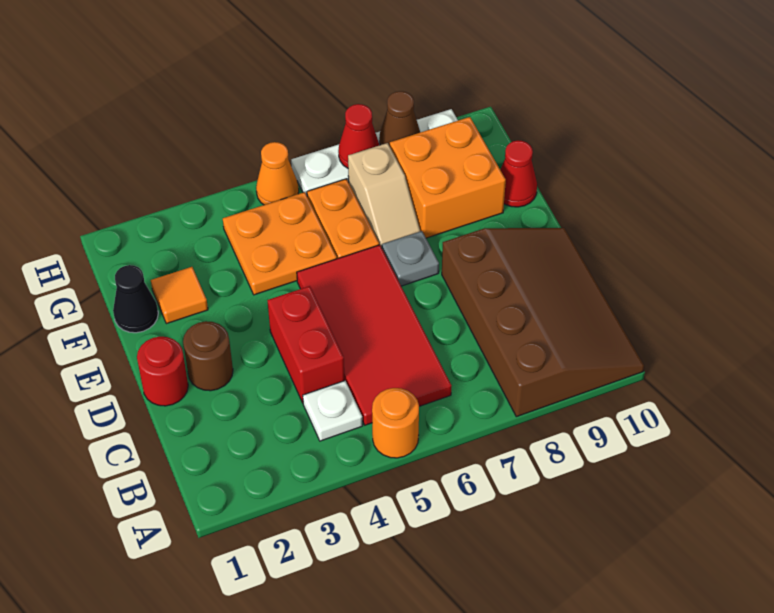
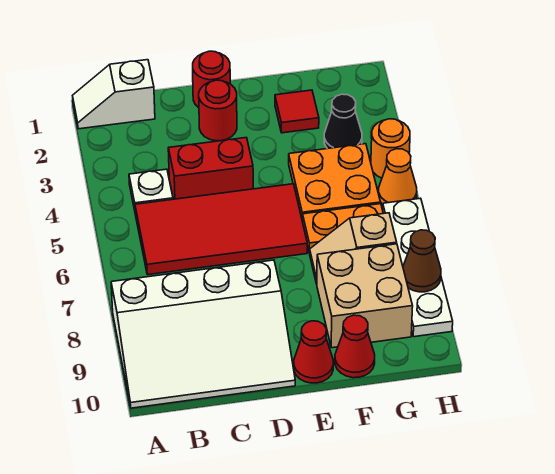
none -> white slope A1:B1 level 1 top B
orange round brick A5 level 1 -> orange round brick H4 level 1
brown slope A8:D10 level 1 top 8 -> white slope A8:D10 level 1 top 8
brown round brick D2 level 1 -> red round brick D2 level 1
grey plate E7 level 1 -> none
black cone F1 level 1 -> black cone G3 level 1
orange tile F2 level 1 -> red tile F2 level 1
orange brick F8:G9 level 1 -> tan brick F8:G9 level 1
red cone H7 level 2 -> red cone E10 level 1

